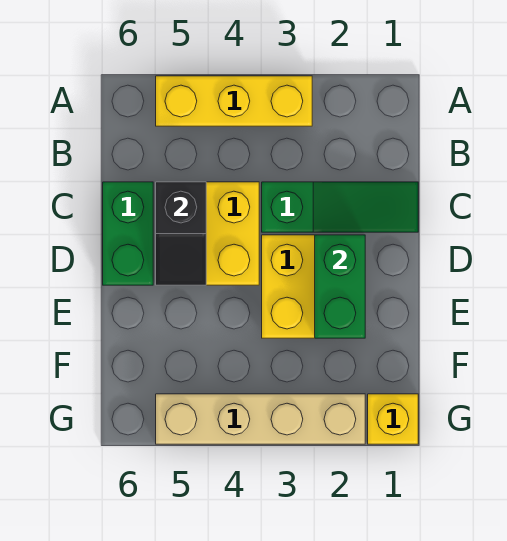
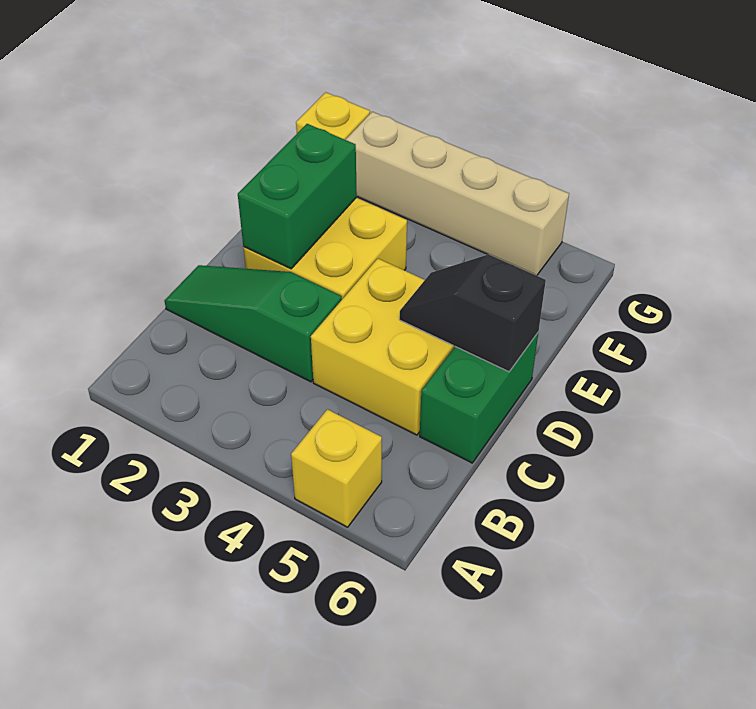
yellow brick A3:A5 level 1 -> yellow brick A5 level 1
black slope C5:D5 level 2 top C -> black slope D5:D6 level 2 top 6

